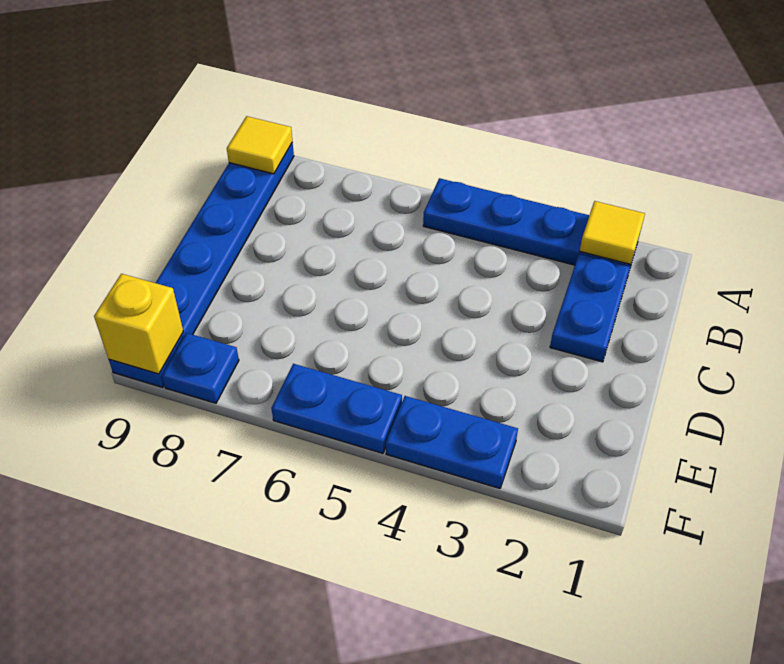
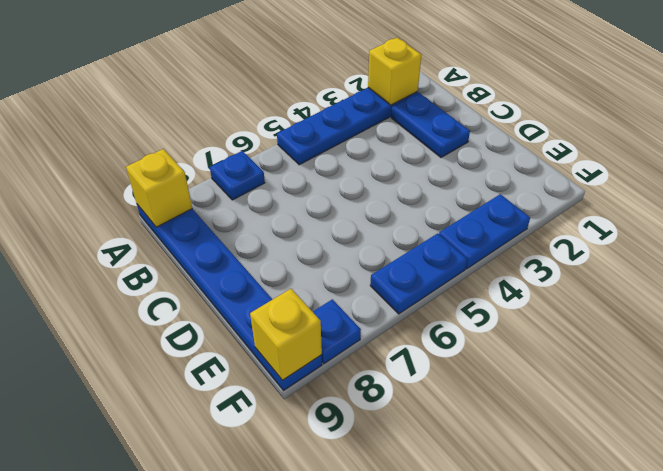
yellow tile A2 level 2 -> yellow brick A2 level 2
none -> blue plate A7 level 1
yellow tile A9 level 2 -> yellow brick A9 level 2

